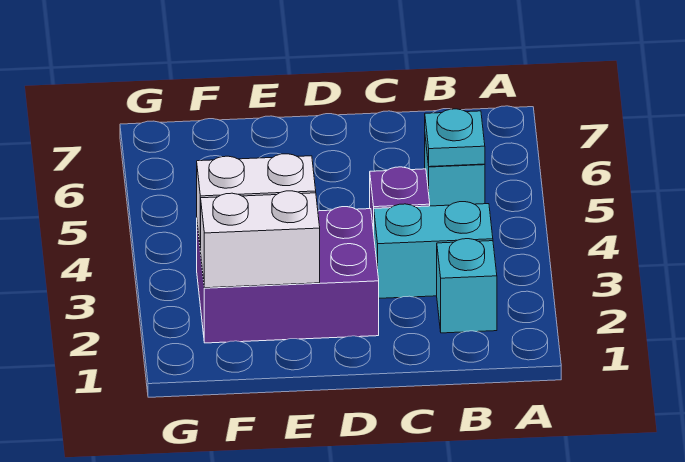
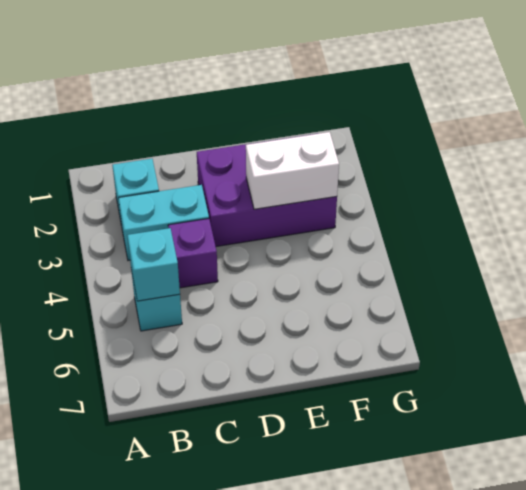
cyan plate B5 level 2 -> cyan brick B5 level 2
white brick E2:F2 level 2 -> none

